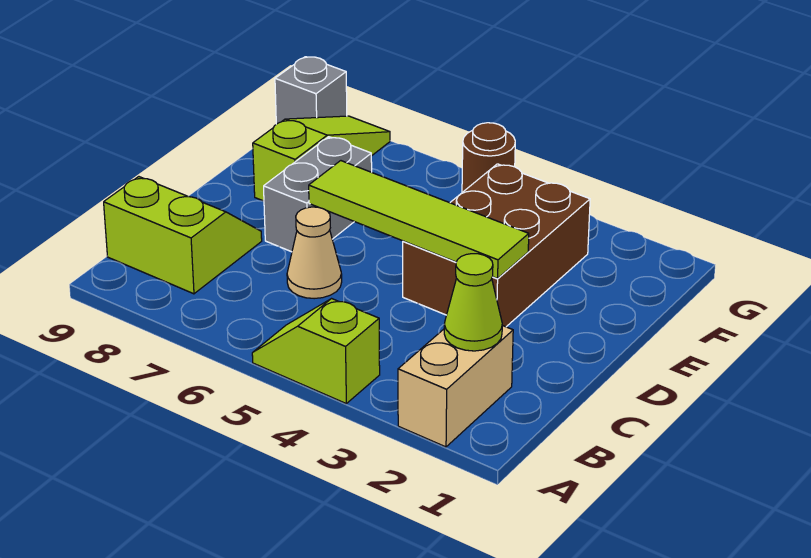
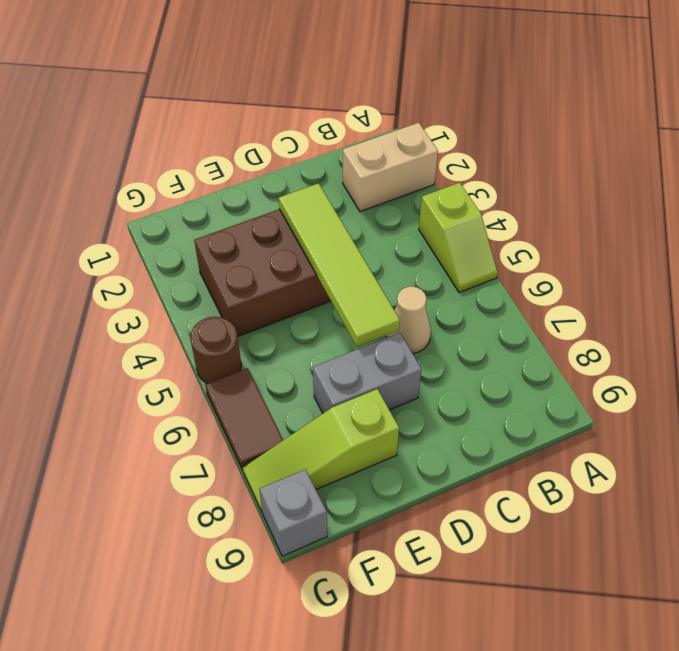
lime cone B2 level 2 -> none
lime slope B8:C9 level 1 top B -> none
none -> brown tile G6:G7 level 1

